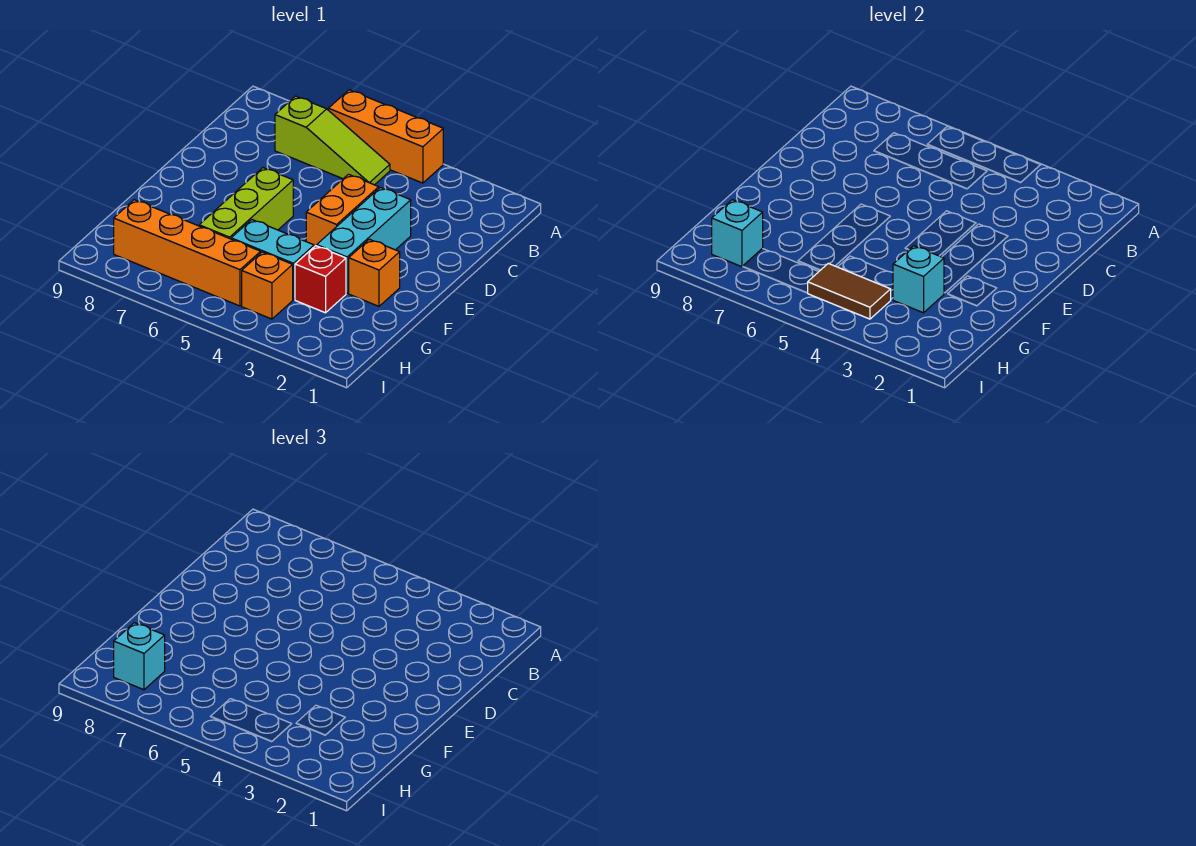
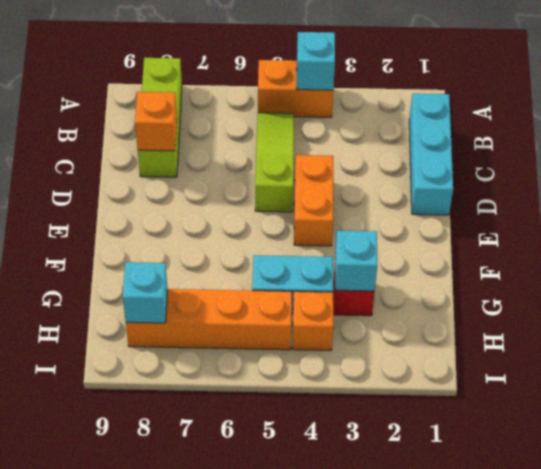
orange brick A4:A6 level 1 -> orange brick A4:A5 level 1
lime slope B5:B7 level 1 top 7 -> lime slope B5:D5 level 1 top D
cyan brick D3:F3 level 1 -> cyan brick B1:D1 level 1
lime brick E6:G6 level 1 -> lime brick A8:C8 level 1
orange brick F2 level 1 -> orange brick C8 level 2
brown tile H4:H5 level 2 -> none
cyan brick H8 level 3 -> cyan brick A4 level 2

